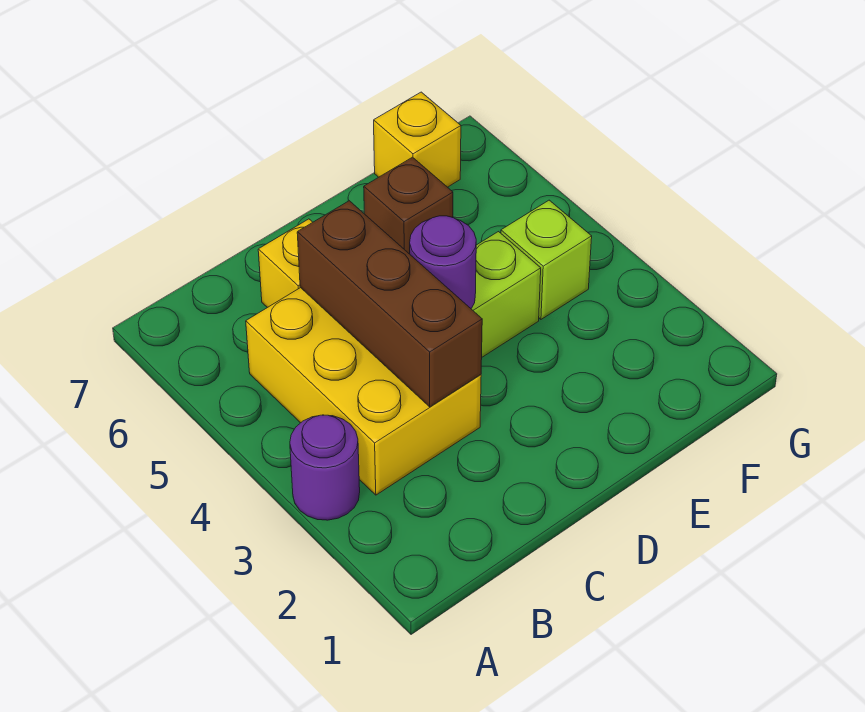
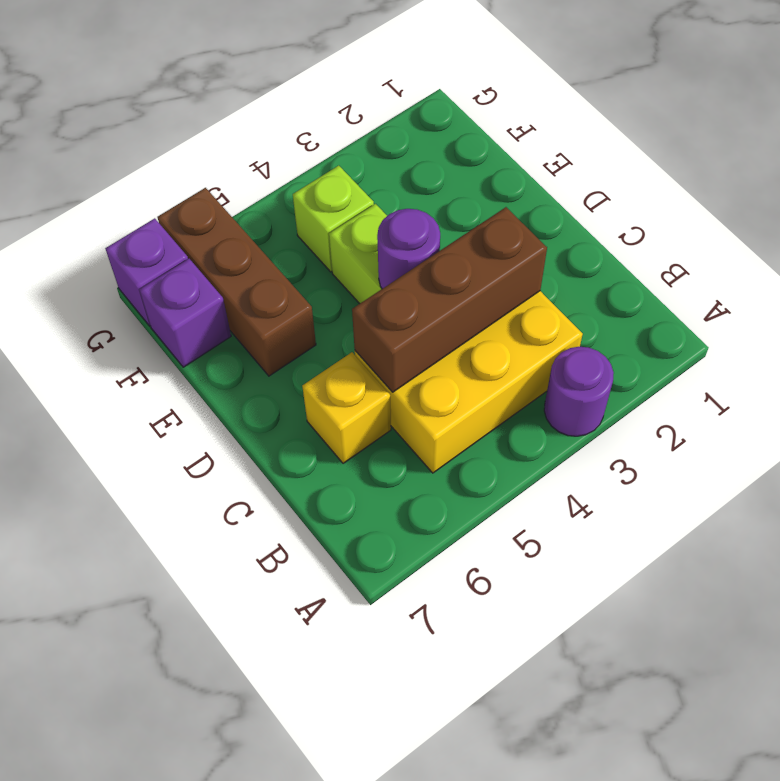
brown brick E6 level 1 -> brown brick E6:G6 level 1
yellow brick F7 level 1 -> purple brick F7 level 1
none -> purple brick G7 level 1

